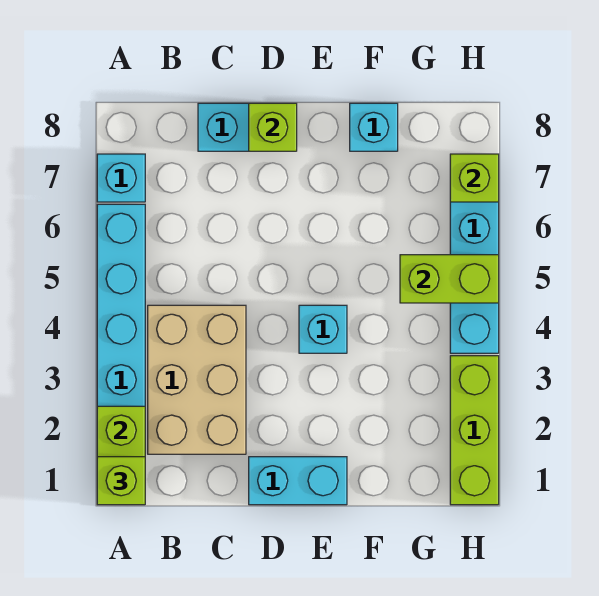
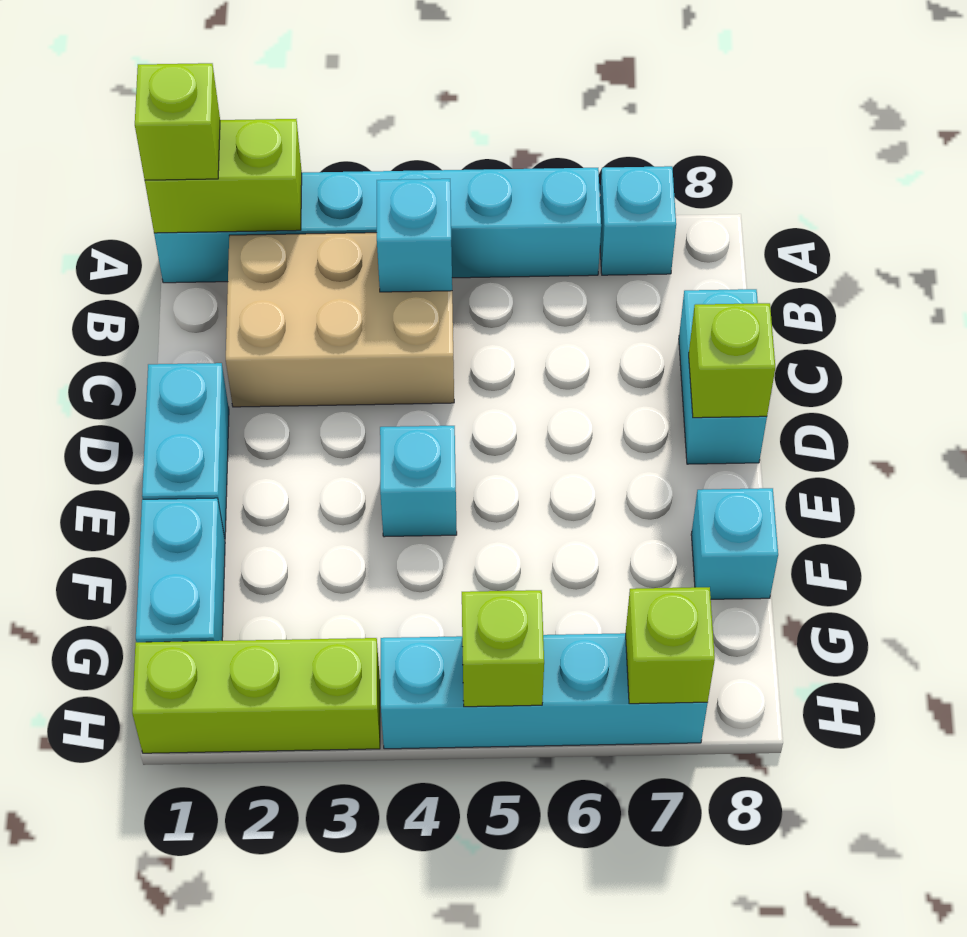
none -> cyan brick B4 level 2
none -> cyan brick F1:G1 level 1
lime brick G5:H5 level 2 -> lime brick H5 level 2

